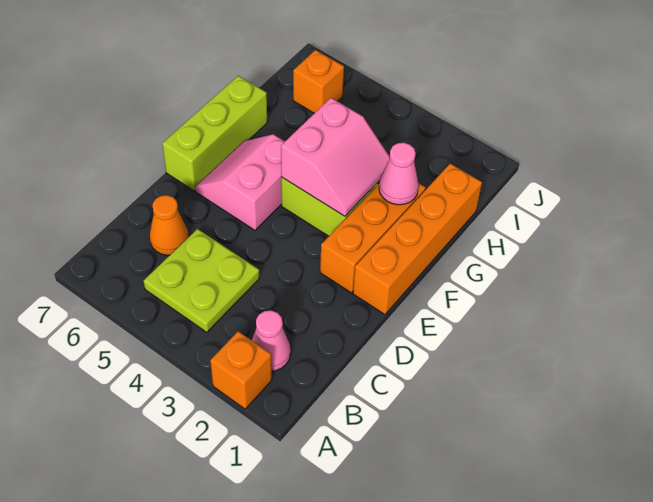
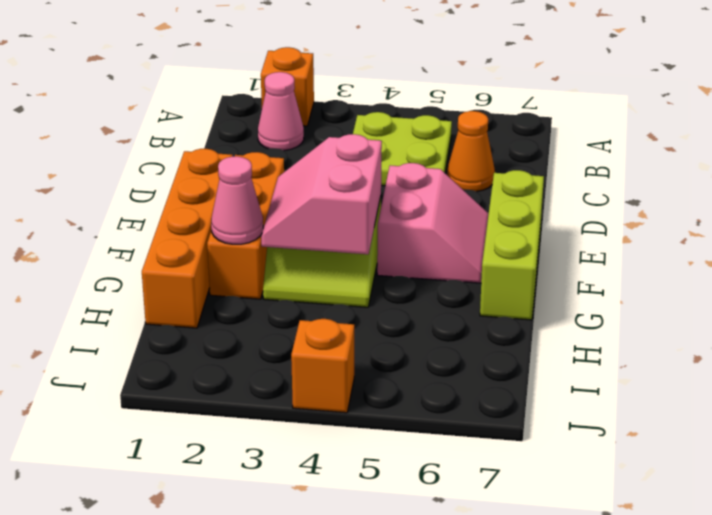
orange brick I6 level 1 -> orange brick J4 level 1

